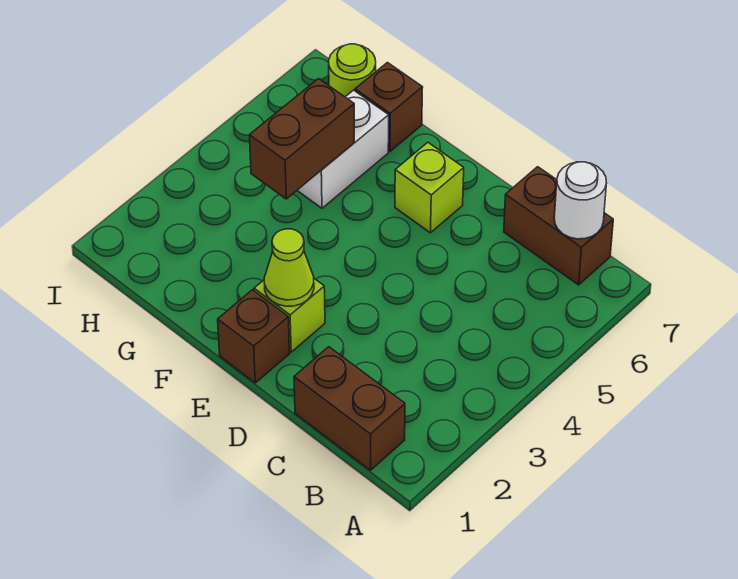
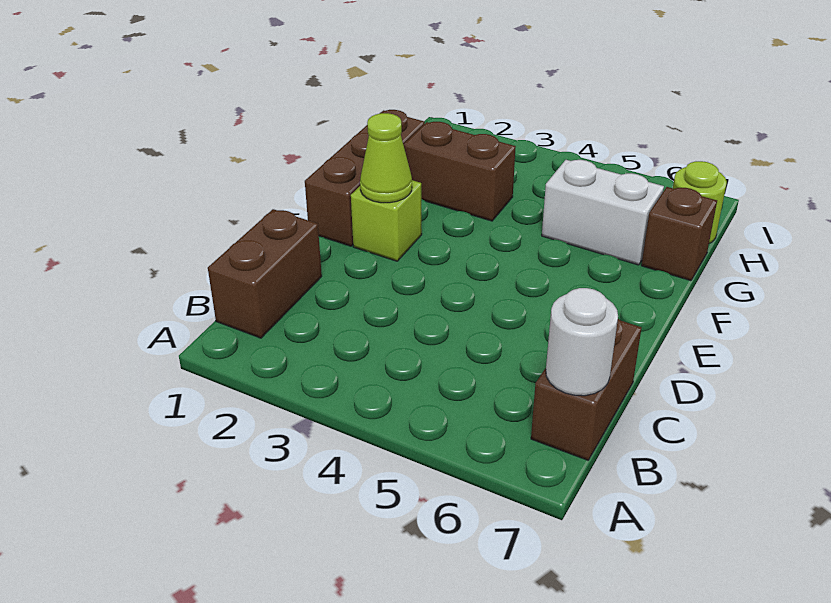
brown brick E1 level 1 -> brown brick E1:G1 level 1
lime brick E6 level 1 -> none
brown brick G4:G5 level 2 -> brown brick G2:G3 level 1

